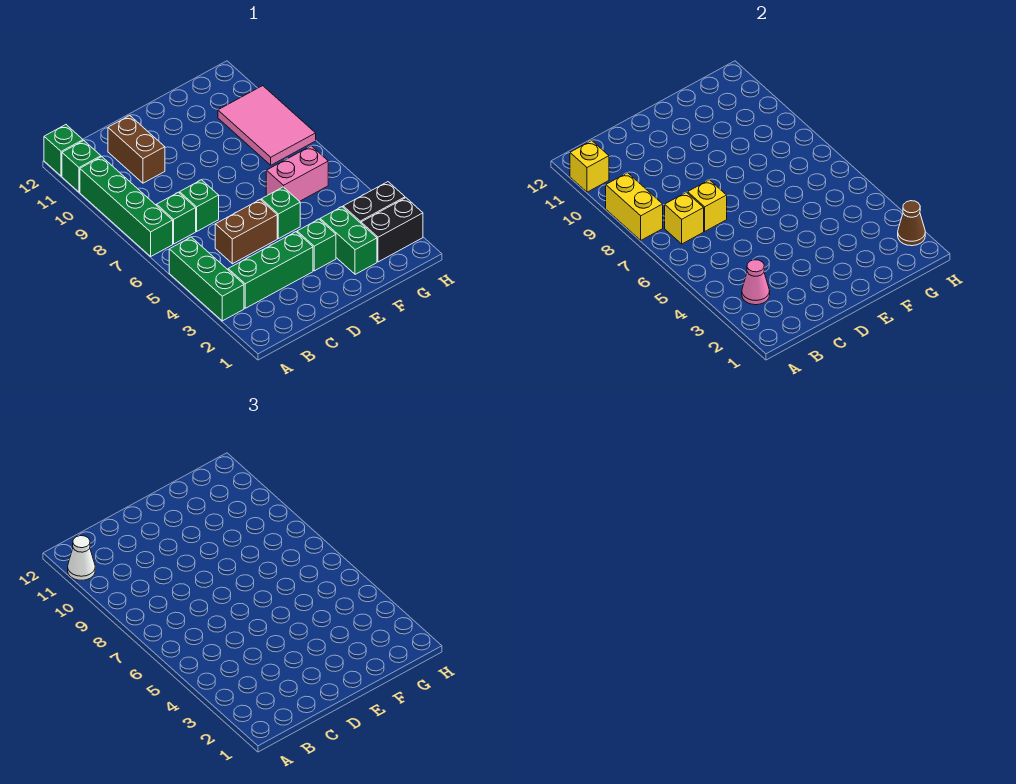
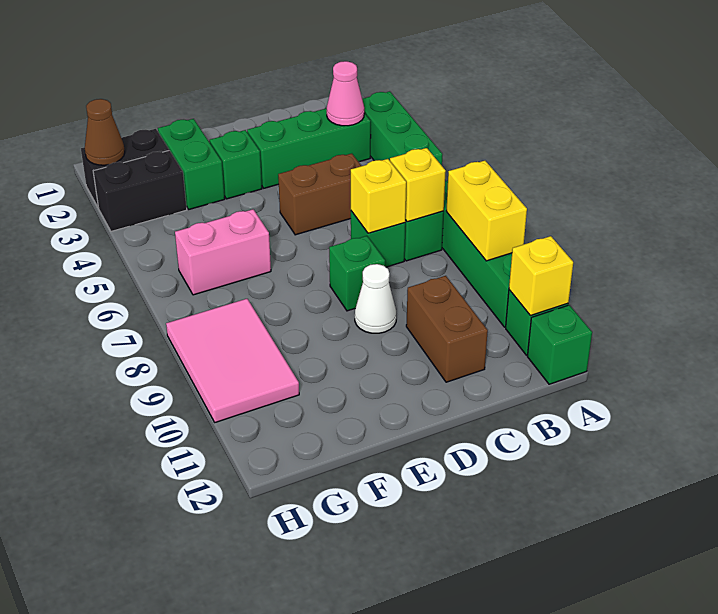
white cone A11 level 3 -> white cone D9 level 1
green brick E5 level 1 -> green brick D8 level 1

